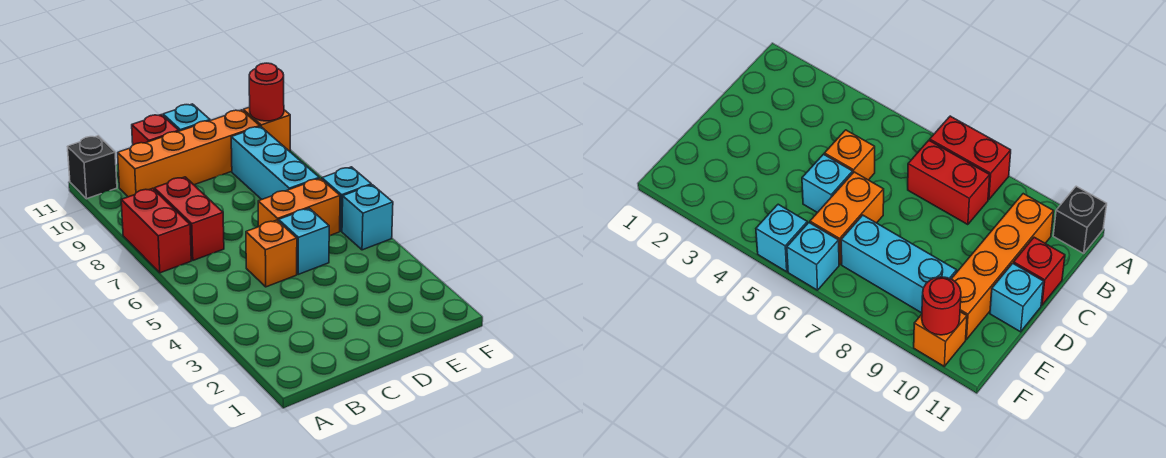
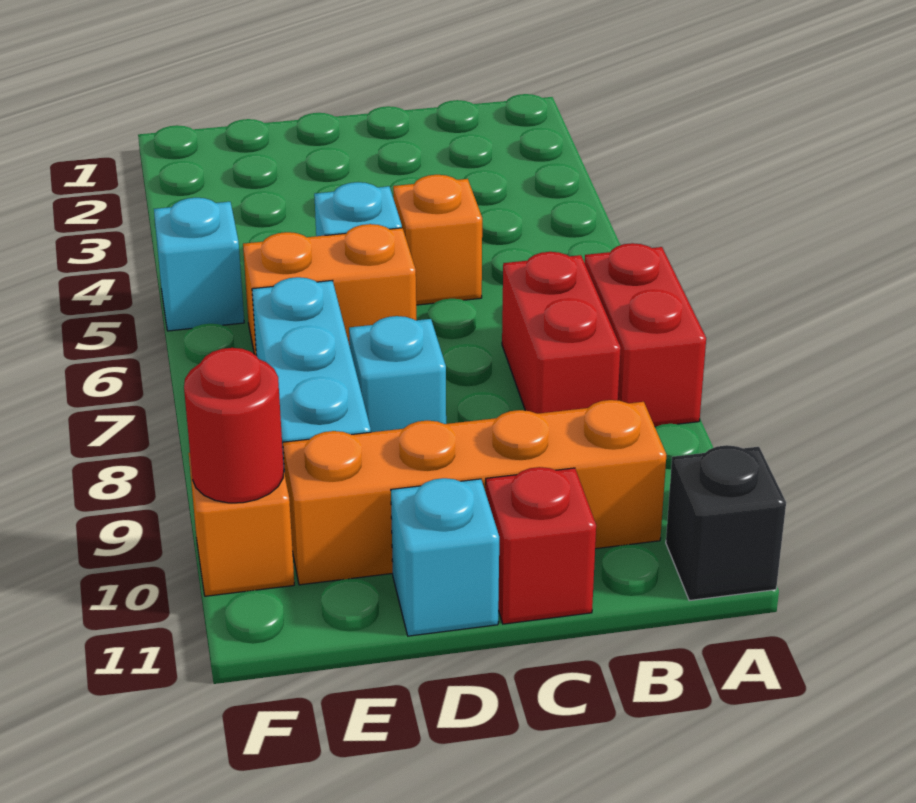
cyan brick F6 level 1 -> cyan brick D8 level 1

